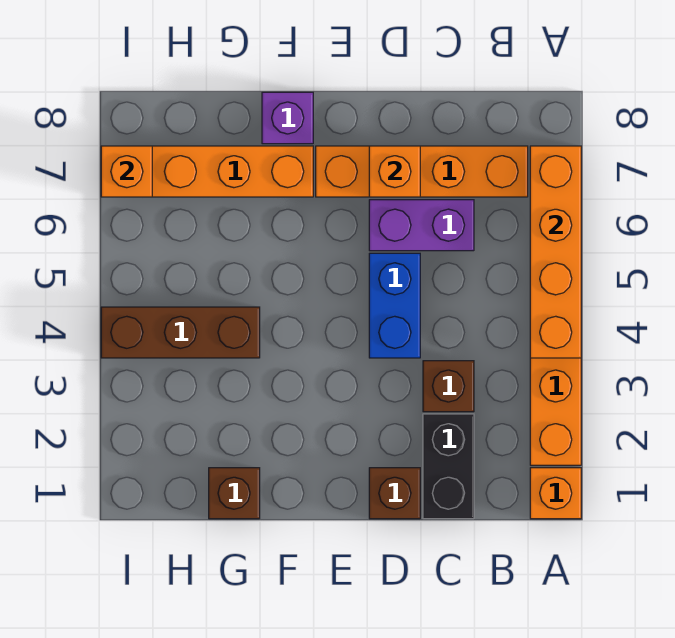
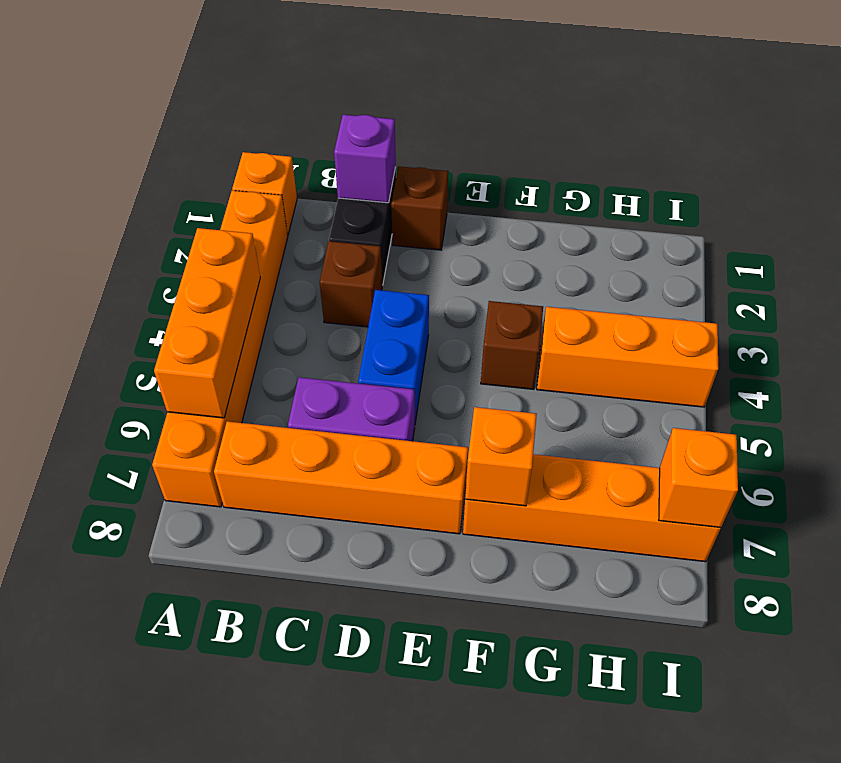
orange brick A4:A7 level 2 -> orange brick A4:A6 level 2
orange brick D7 level 2 -> orange brick F7 level 2
purple brick F8 level 1 -> purple brick C1 level 2
brown brick G1 level 1 -> brown brick F4 level 1
brown brick G4:I4 level 1 -> orange brick G4:I4 level 1

